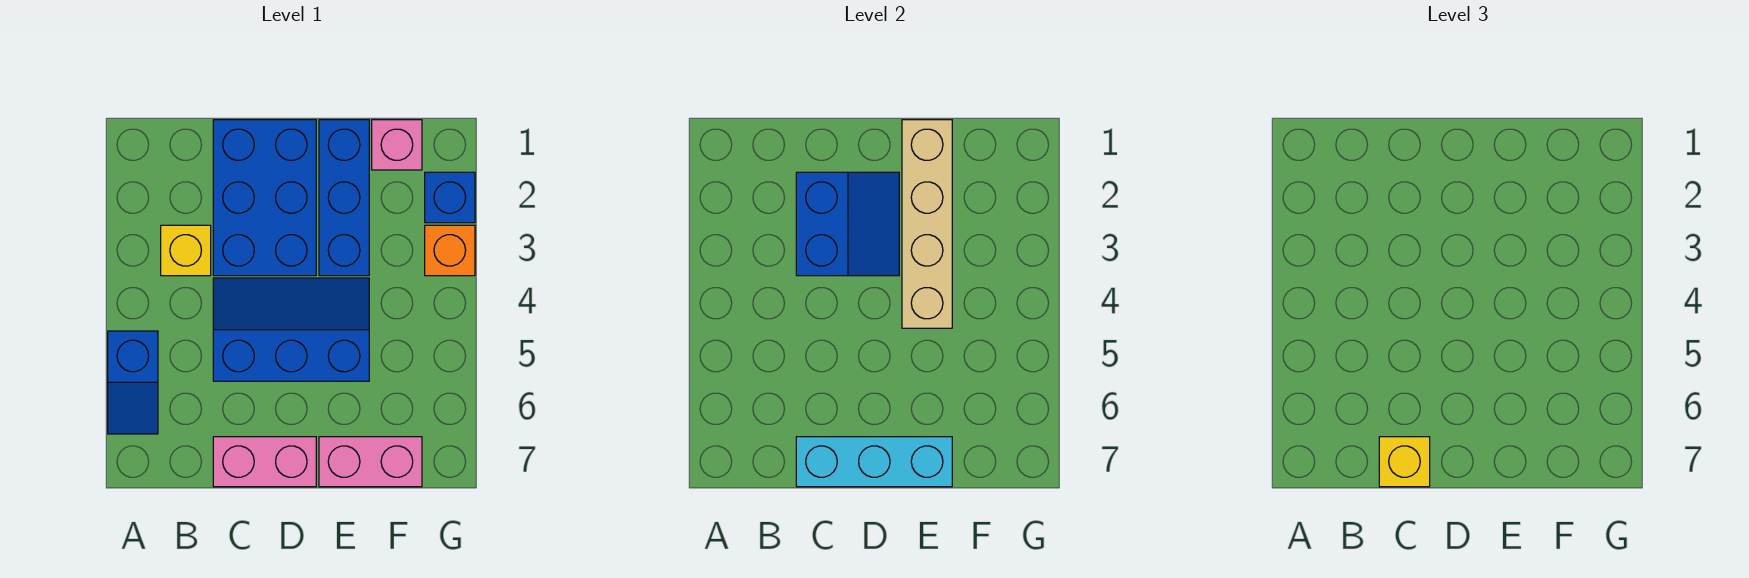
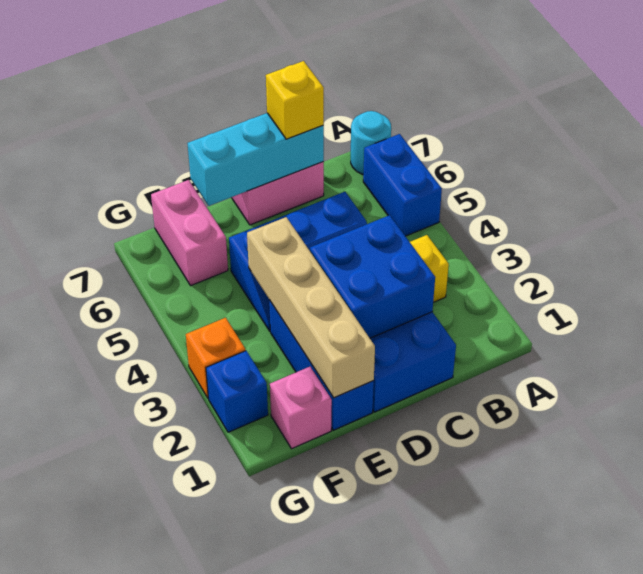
blue slope A5:A6 level 1 top 5 -> blue brick A5:A6 level 1
none -> cyan round brick A7 level 1
blue slope C2:D3 level 2 top C -> blue brick C2:D3 level 2
pink brick E7:F7 level 1 -> pink brick F6:F7 level 1

